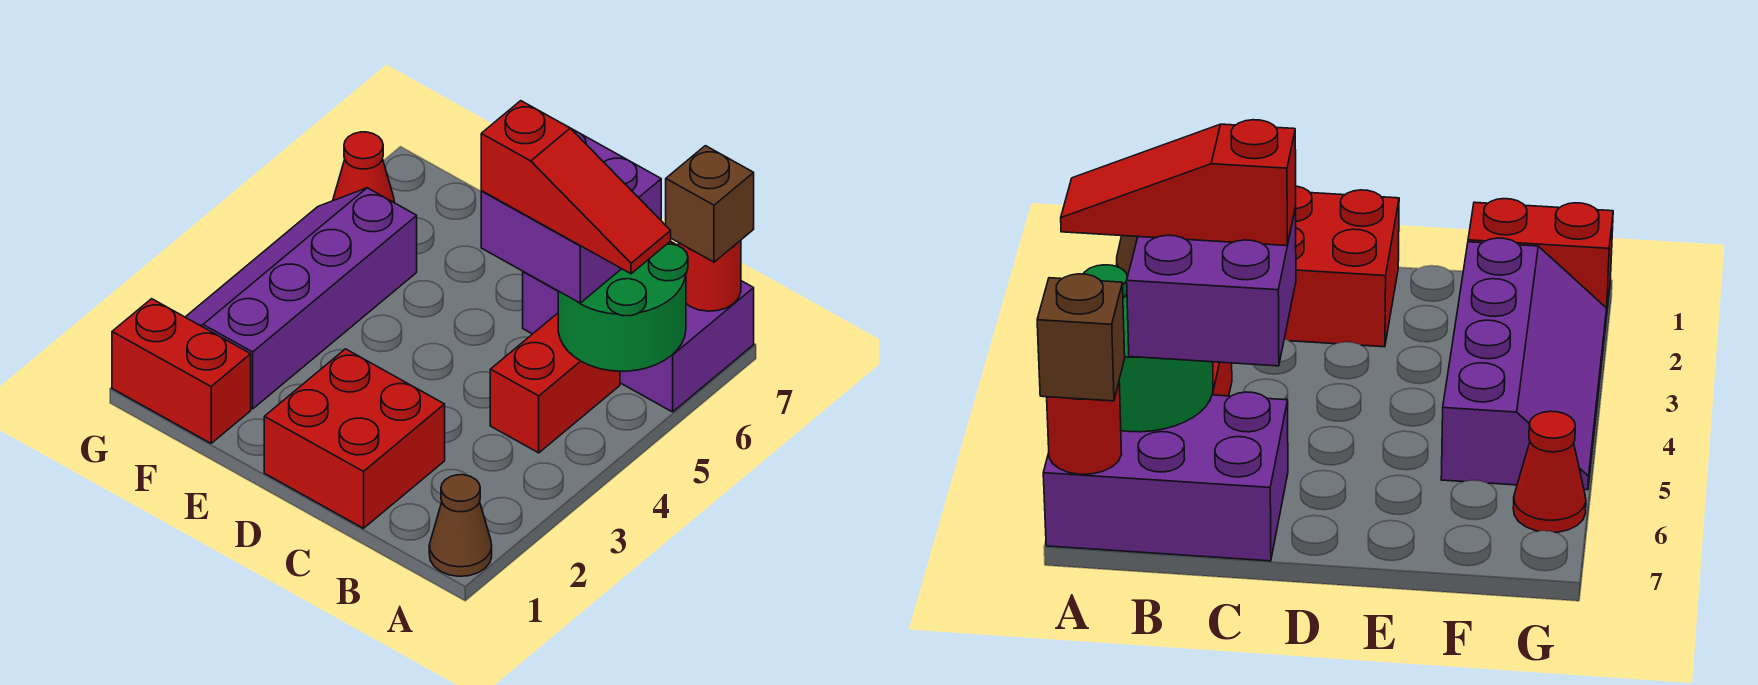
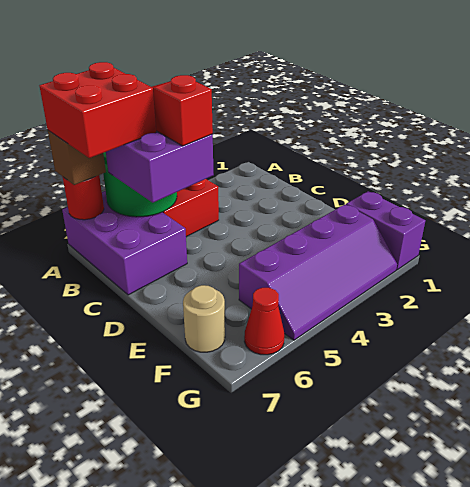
brown cone A1 level 1 -> none
red brick C1:D2 level 1 -> red brick A6:B7 level 4
red brick F1:G1 level 1 -> purple brick F1:G1 level 1
none -> tan round brick F7 level 1

